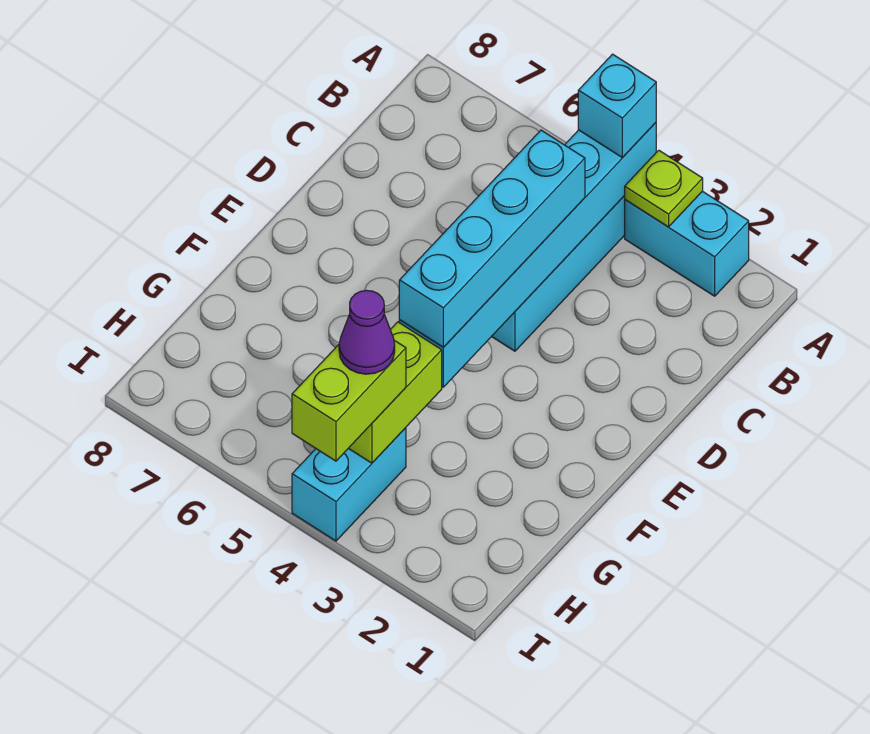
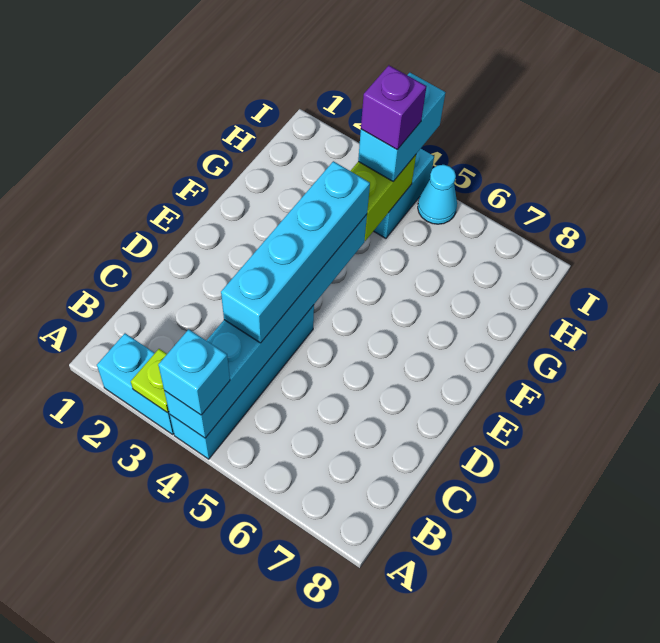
lime brick H4:I4 level 3 -> cyan brick H4:I4 level 3
purple cone H4 level 4 -> purple brick H4 level 4
none -> cyan cone I5 level 1

